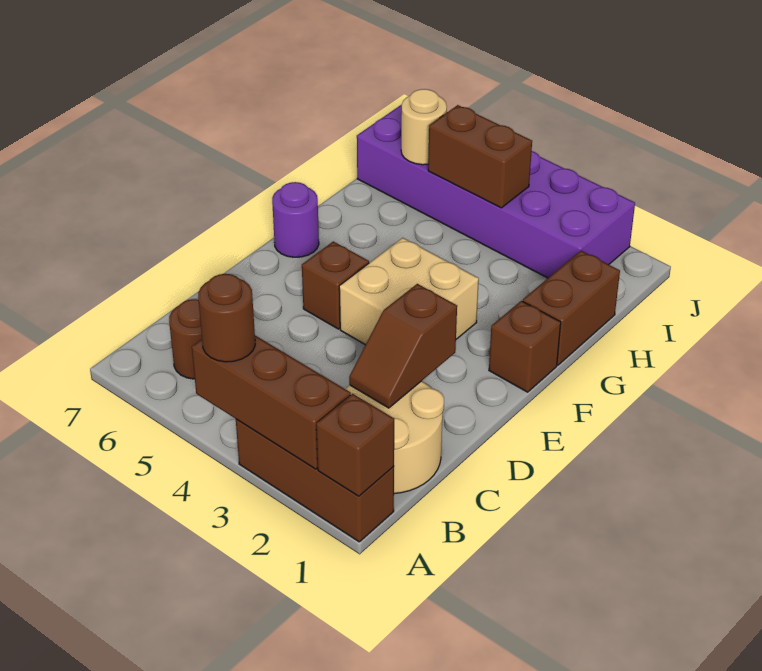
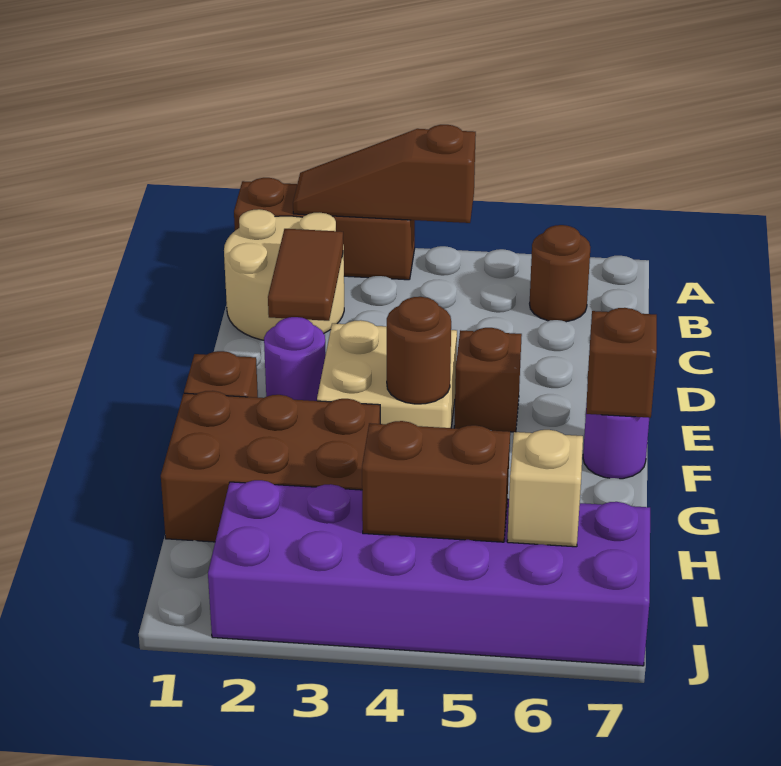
brown brick A1 level 2 -> brown brick F7 level 2
brown brick A2:A4 level 2 -> brown slope A2:A4 level 2 top 4
brown round brick A4 level 3 -> brown round brick F4 level 2
brown slope C2:D2 level 2 top D -> brown tile C2:D2 level 2
none -> purple round brick E2 level 1
brown brick G1:H1 level 1 -> brown brick G1:H3 level 1
tan round brick I6 level 2 -> tan brick I6 level 2

